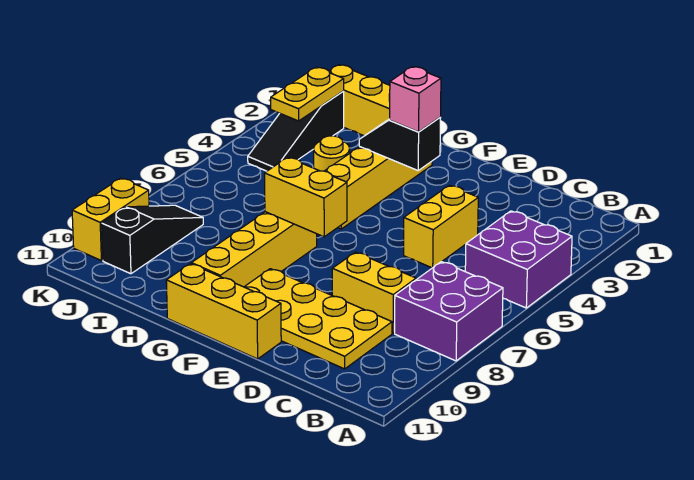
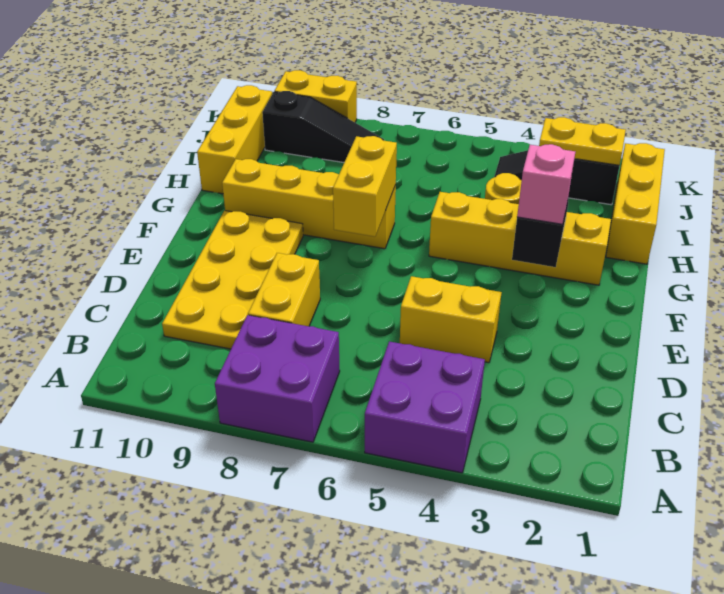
yellow brick E11:G11 level 1 -> yellow brick H11:J11 level 1

